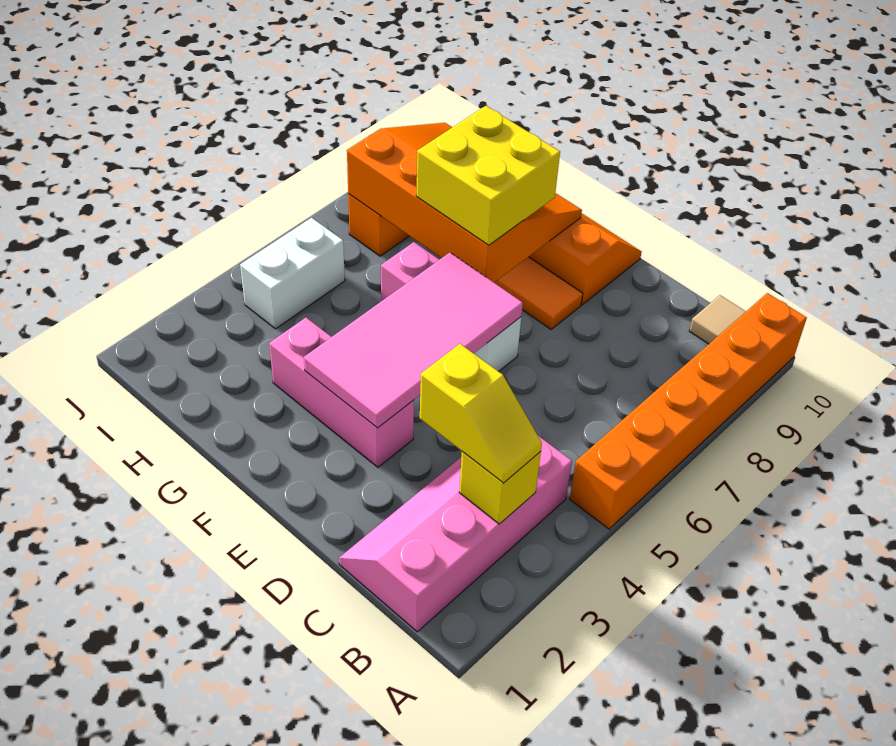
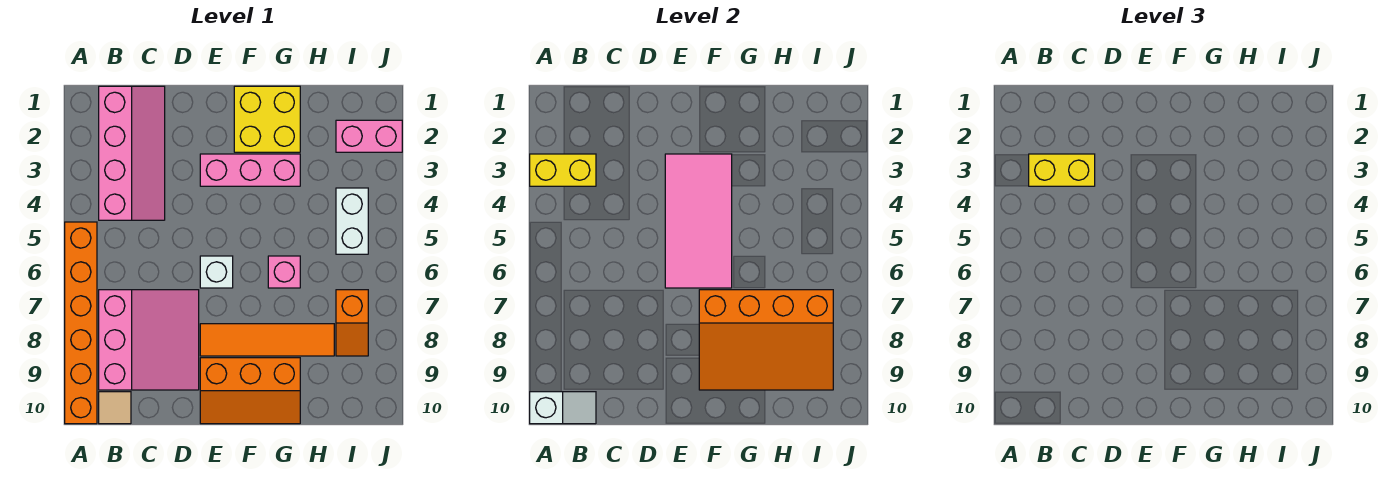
none -> white slope A10:B10 level 2 top A
yellow brick B3 level 2 -> yellow brick A3:B3 level 2
yellow slope B3:C3 level 3 top C -> yellow brick B3:C3 level 3
none -> pink slope B7:D9 level 1 top B
yellow brick F7:G8 level 3 -> yellow brick F1:G2 level 1
none -> pink brick I2:J2 level 1

